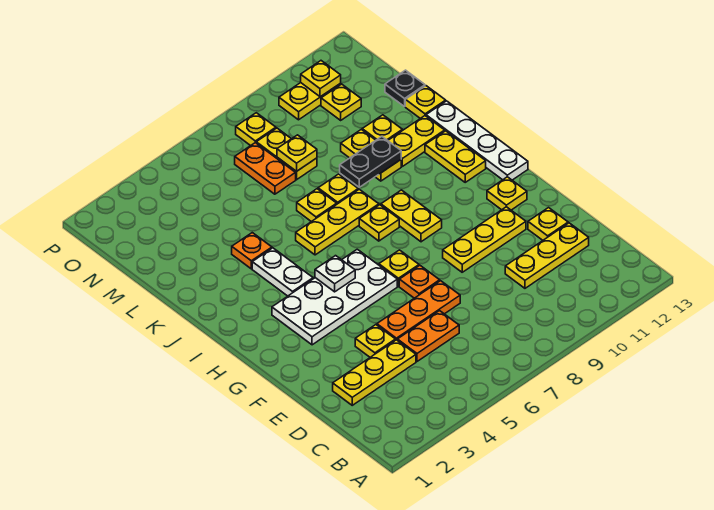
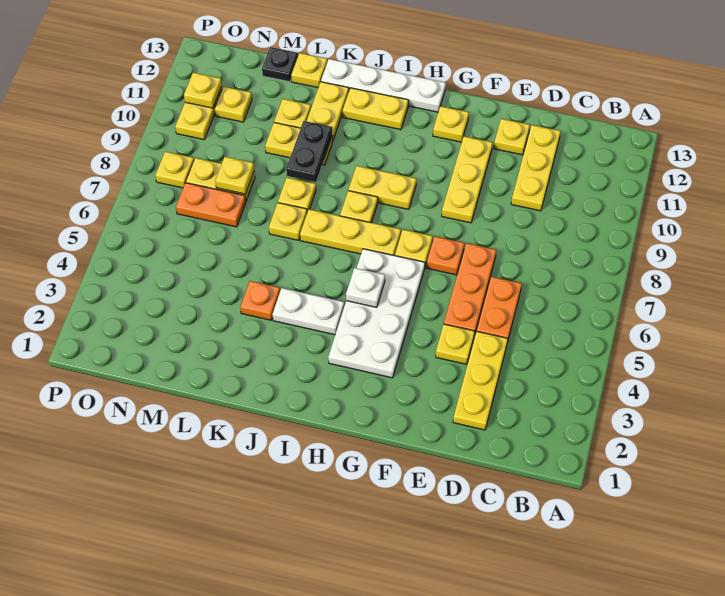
yellow plate J6:J8 level 1 -> yellow plate H7:J7 level 1

